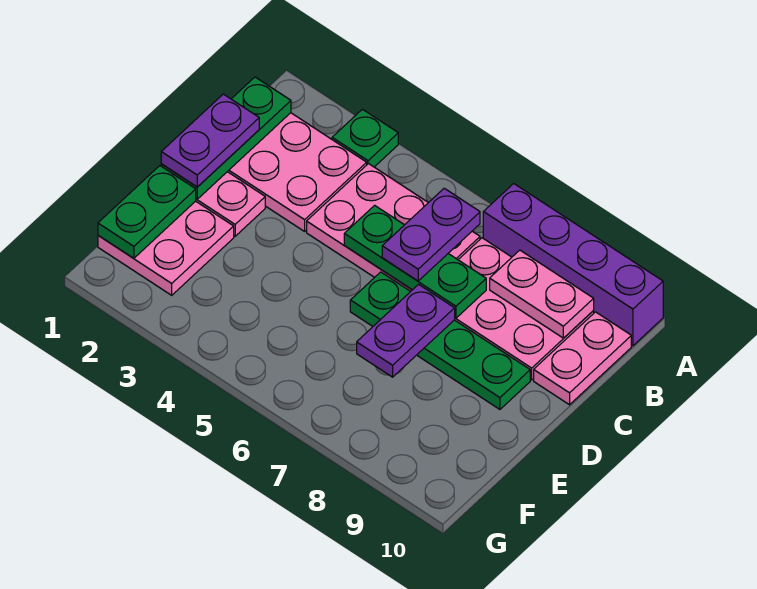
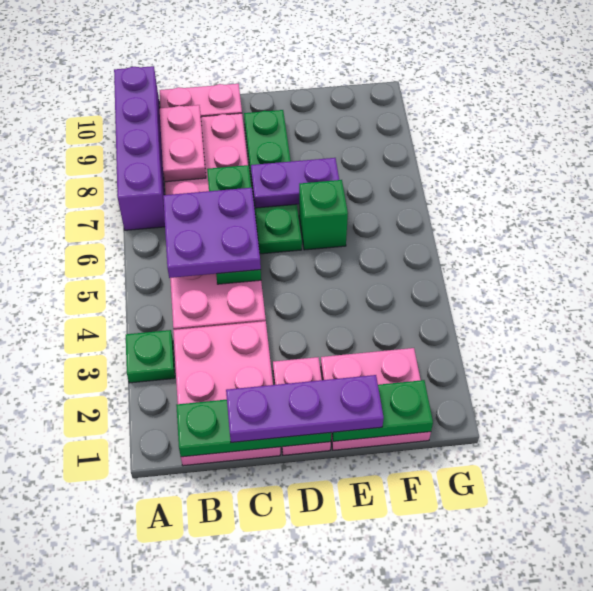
purple plate B6:C6 level 3 -> purple plate B5:C6 level 3
purple plate C1:D1 level 3 -> purple plate C1:E1 level 3
none -> green brick E6 level 1

